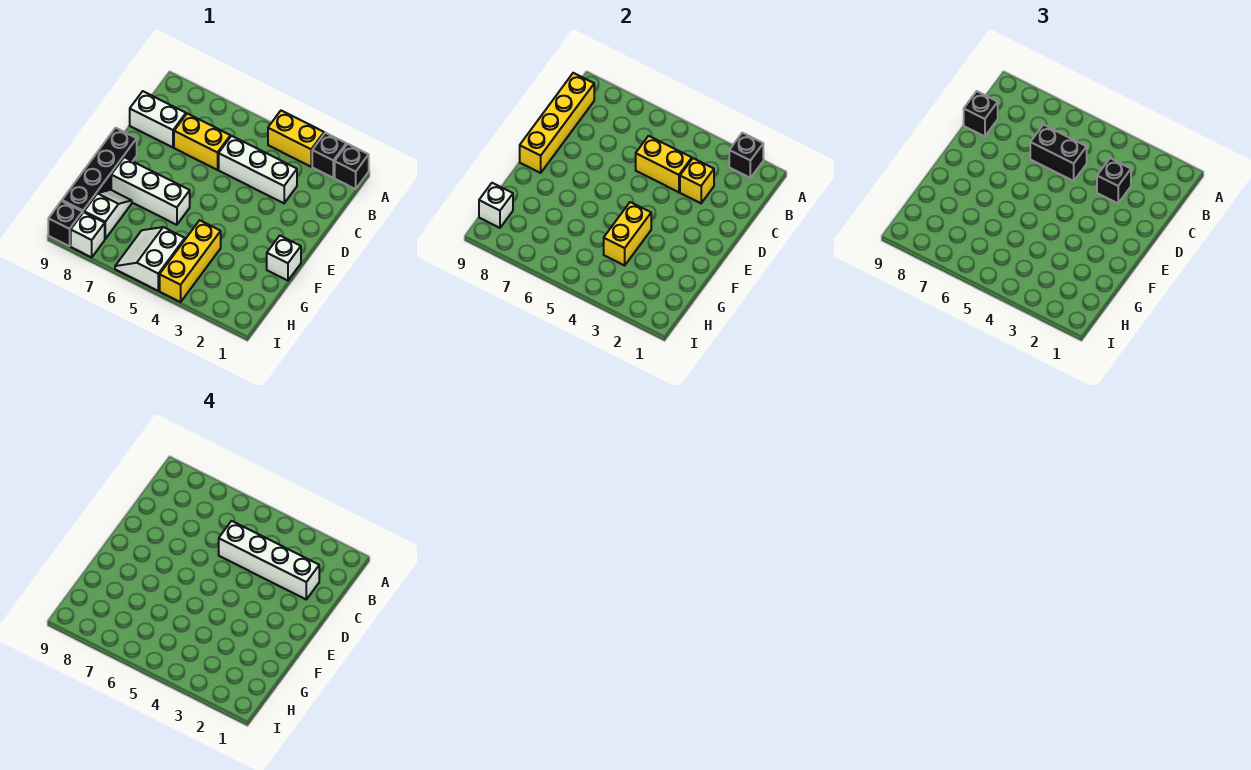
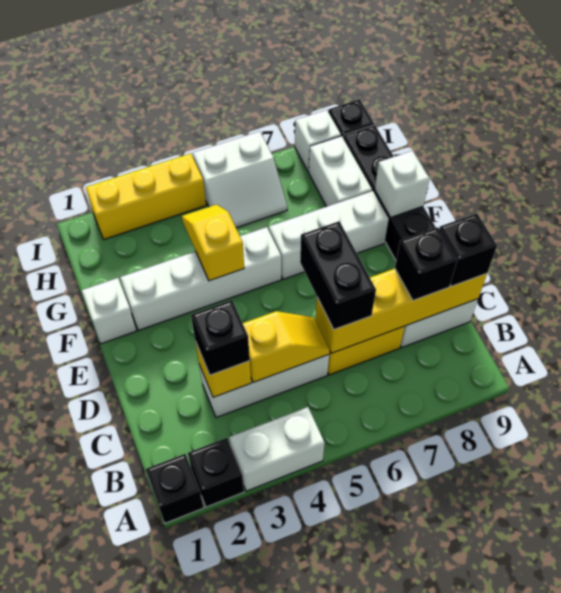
black brick A2 level 2 -> black brick C8 level 3
yellow brick A3:A4 level 1 -> white brick A3:A4 level 1
yellow brick B9:E9 level 2 -> yellow brick C6:C9 level 2
white brick C2:C5 level 4 -> white brick F2:F5 level 1
yellow brick C4:C5 level 2 -> yellow slope C4:C5 level 2 top 4
black brick C5:C6 level 3 -> black brick C6:D6 level 3
yellow brick F4:G4 level 2 -> yellow slope F4:G4 level 2 top F
yellow brick G4:I4 level 1 -> yellow brick I2:I4 level 1
white slope G8:H8 level 1 top H -> white brick G8:H8 level 1
white slope H5:I6 level 1 top 5 -> white slope H5:I6 level 1 top I
white brick H9 level 2 -> white brick F9 level 2

